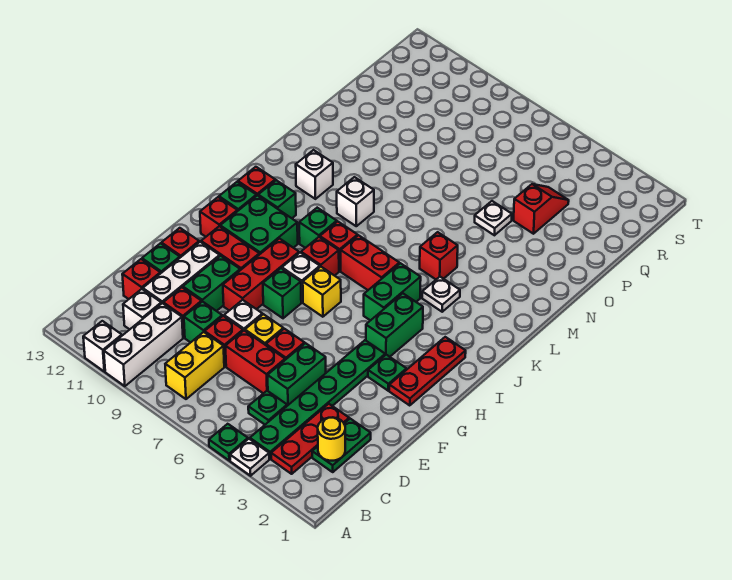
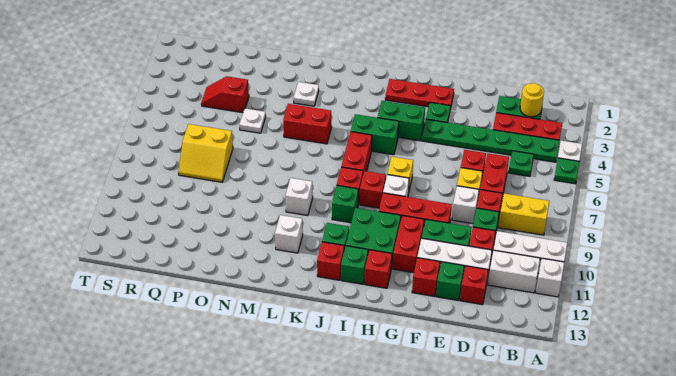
white brick C11 level 1 -> white brick B11:C11 level 1
green brick D5:E5 level 1 -> none
green brick G8 level 1 -> none
white plate K4 level 1 -> white plate M3 level 1
red brick L5 level 1 -> red brick L5:M5 level 1
none -> yellow slope P7:Q8 level 1 top 7

